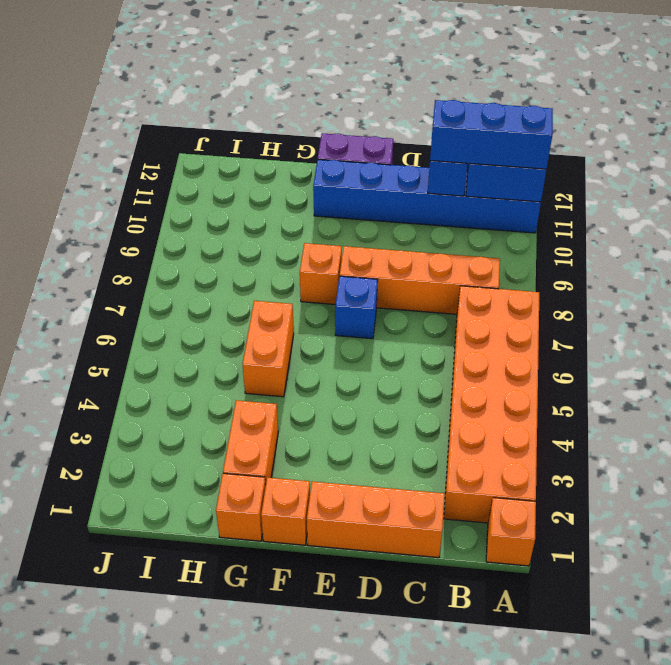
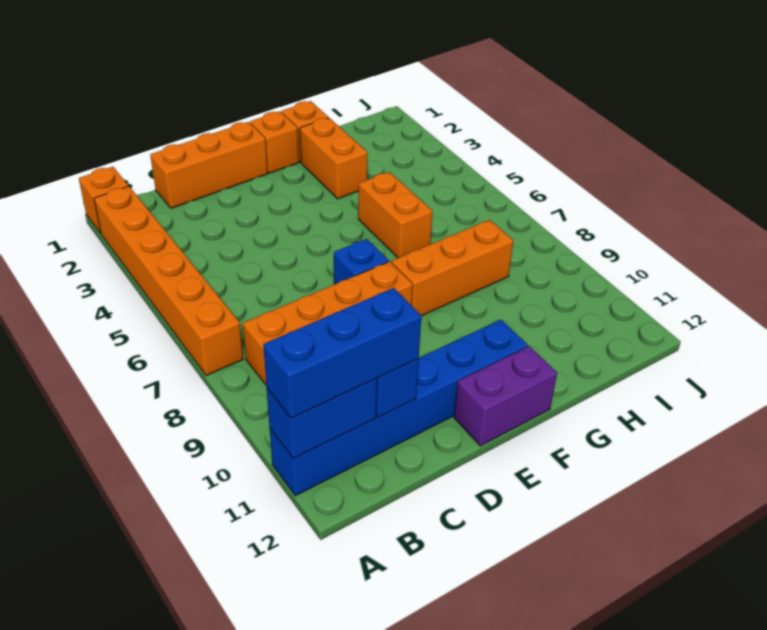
orange brick A2:B7 level 1 -> orange brick A2:A7 level 1
orange brick F8 level 1 -> orange brick F8:H8 level 1

